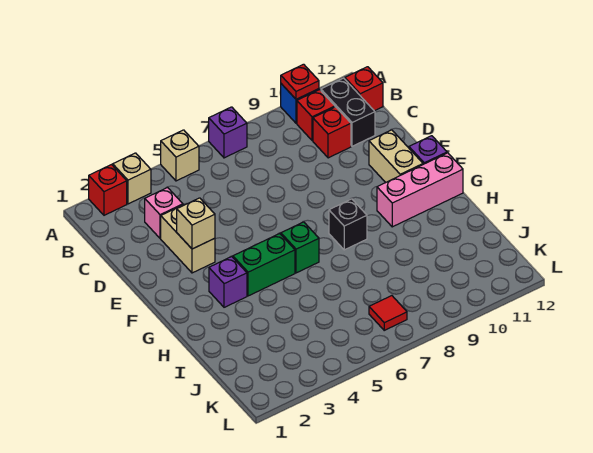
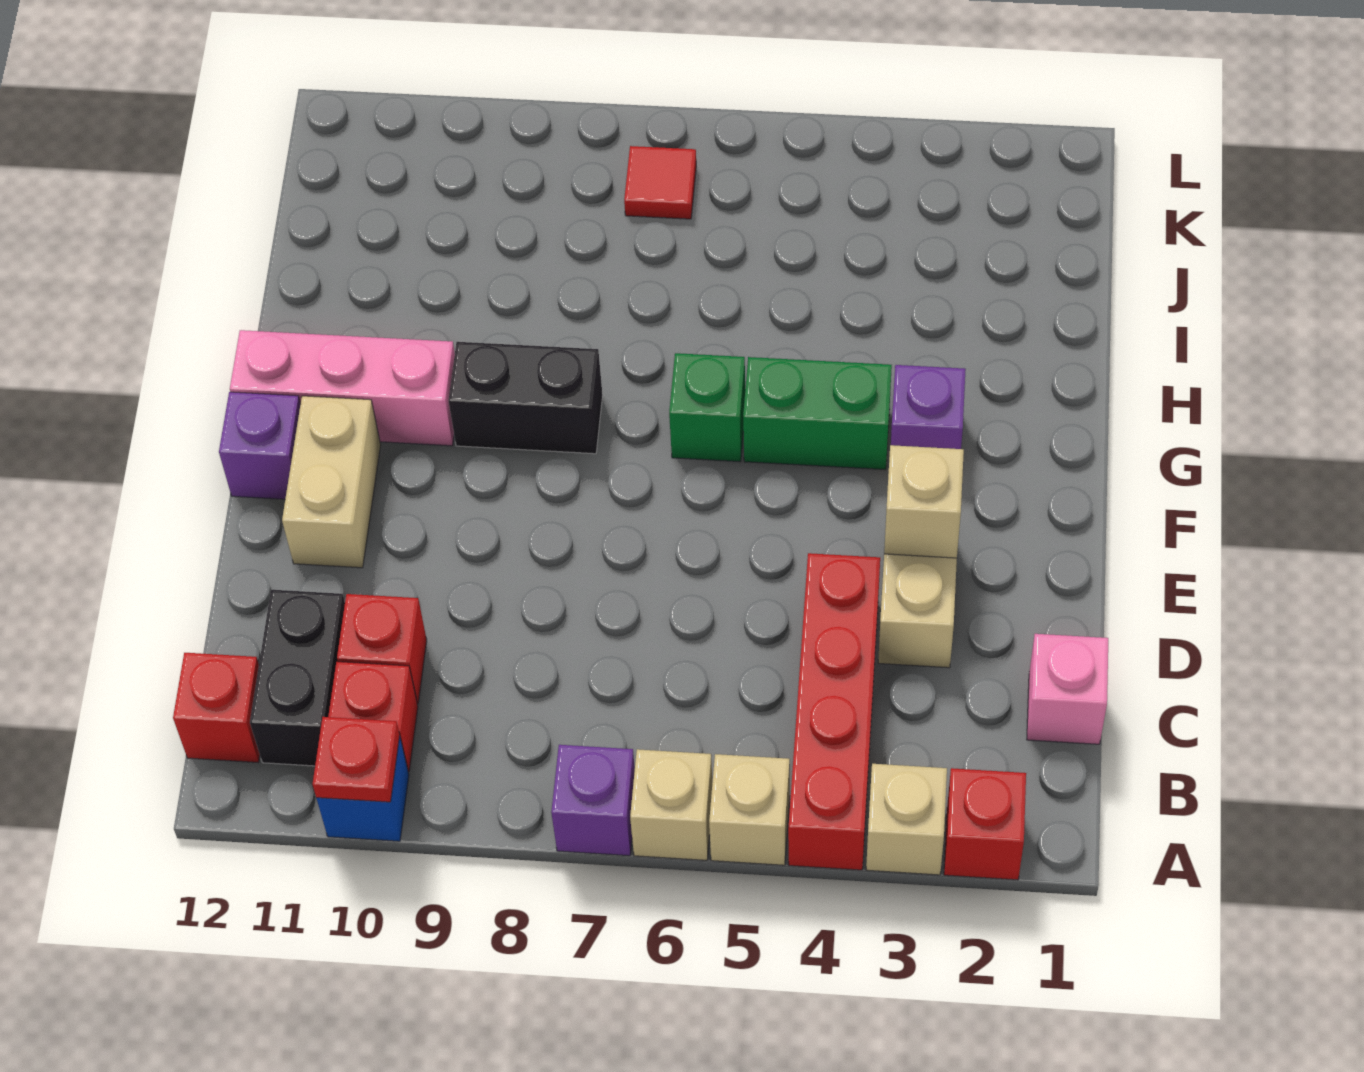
none -> red brick A4:D4 level 1
none -> tan brick A6 level 1
pink brick C3 level 1 -> pink brick C1 level 1
black brick G8 level 1 -> black brick G8:G9 level 1

